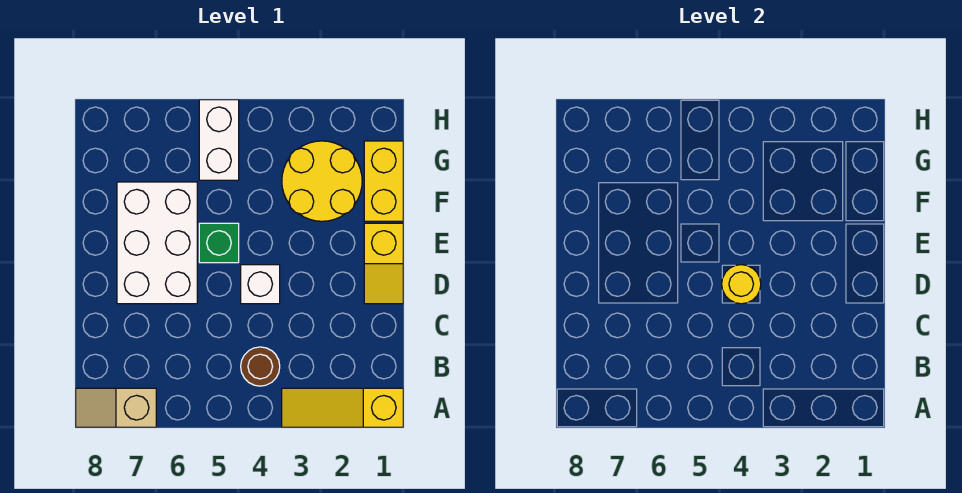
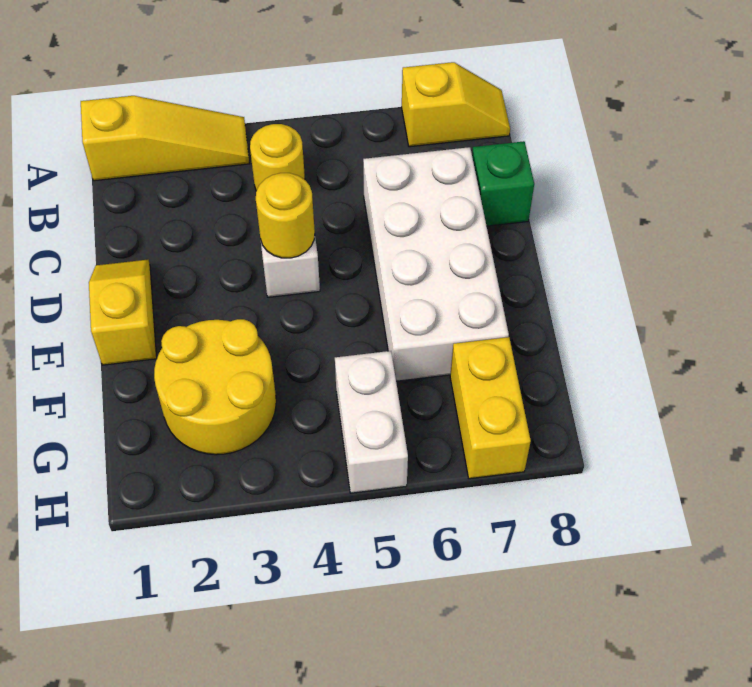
tan slope A7:A8 level 1 top 7 -> yellow slope A7:A8 level 1 top 7
brown round brick B4 level 1 -> yellow round brick B4 level 1
white brick D6:F7 level 1 -> white brick C6:F7 level 1
green brick E5 level 1 -> green brick C8 level 1
yellow brick F1:G1 level 1 -> yellow brick G7:H7 level 1

